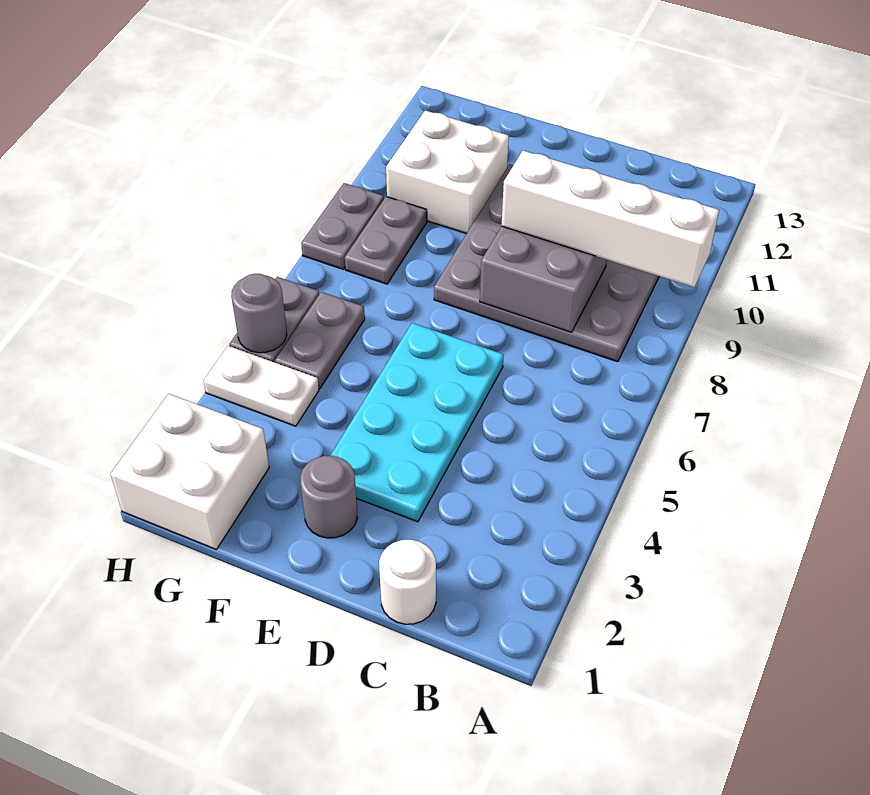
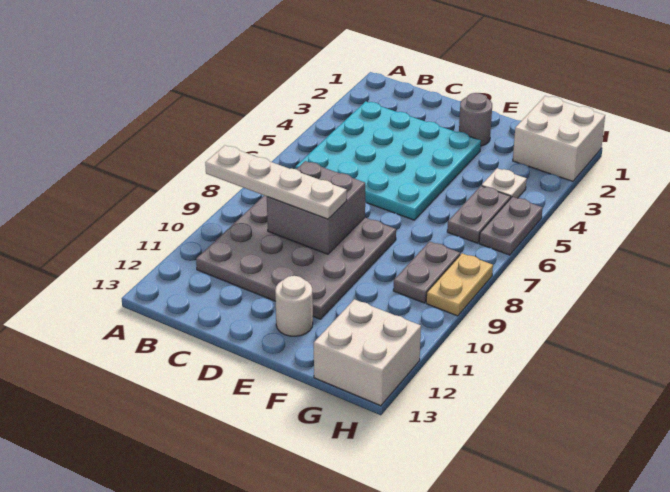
white brick A9:D9 level 3 -> white plate A9:D9 level 3
white round brick C1 level 1 -> white round brick E12 level 1
cyan plate D3:E6 level 1 -> cyan plate B3:E6 level 1
white brick F10:G11 level 1 -> white brick G12:H13 level 1
white plate G4:H4 level 1 -> white plate G4 level 1
grey round brick H5 level 2 -> none
grey plate H8:H9 level 1 -> tan plate H8:H9 level 1

